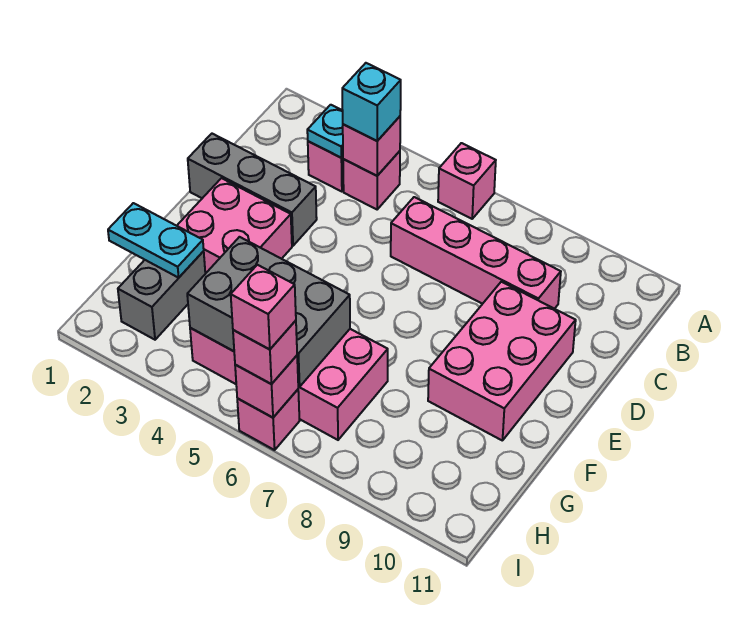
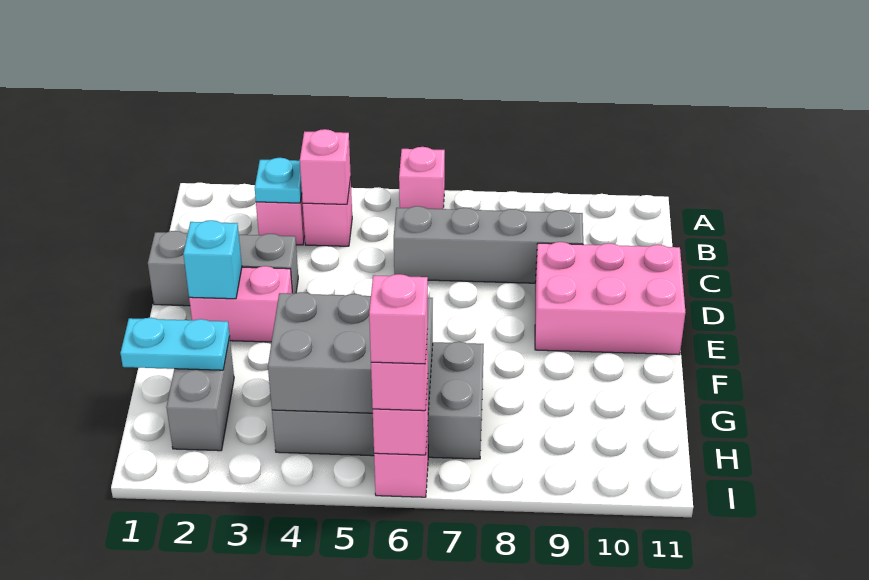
cyan brick B4 level 3 -> cyan brick E2 level 2
pink brick C6:C9 level 1 -> grey brick C6:C9 level 1
pink brick D9:F10 level 1 -> pink brick D9:E11 level 1
pink brick E2:F3 level 1 -> pink brick E2:E3 level 1
pink brick G4:H7 level 1 -> grey brick G4:H7 level 1

